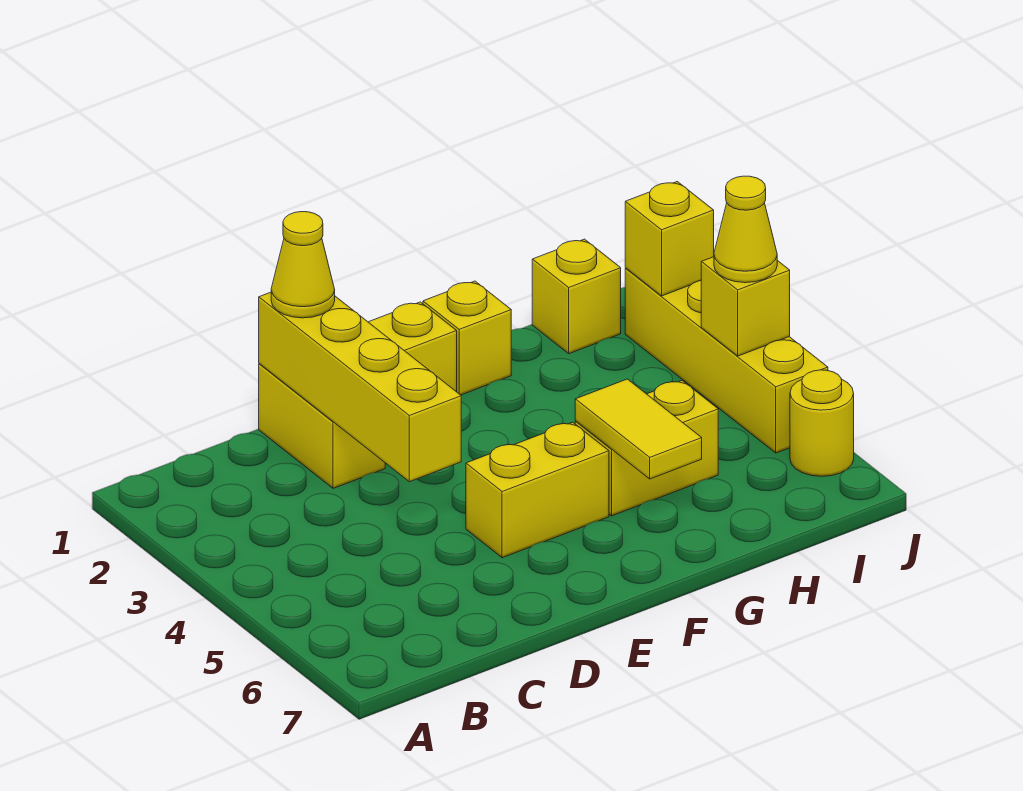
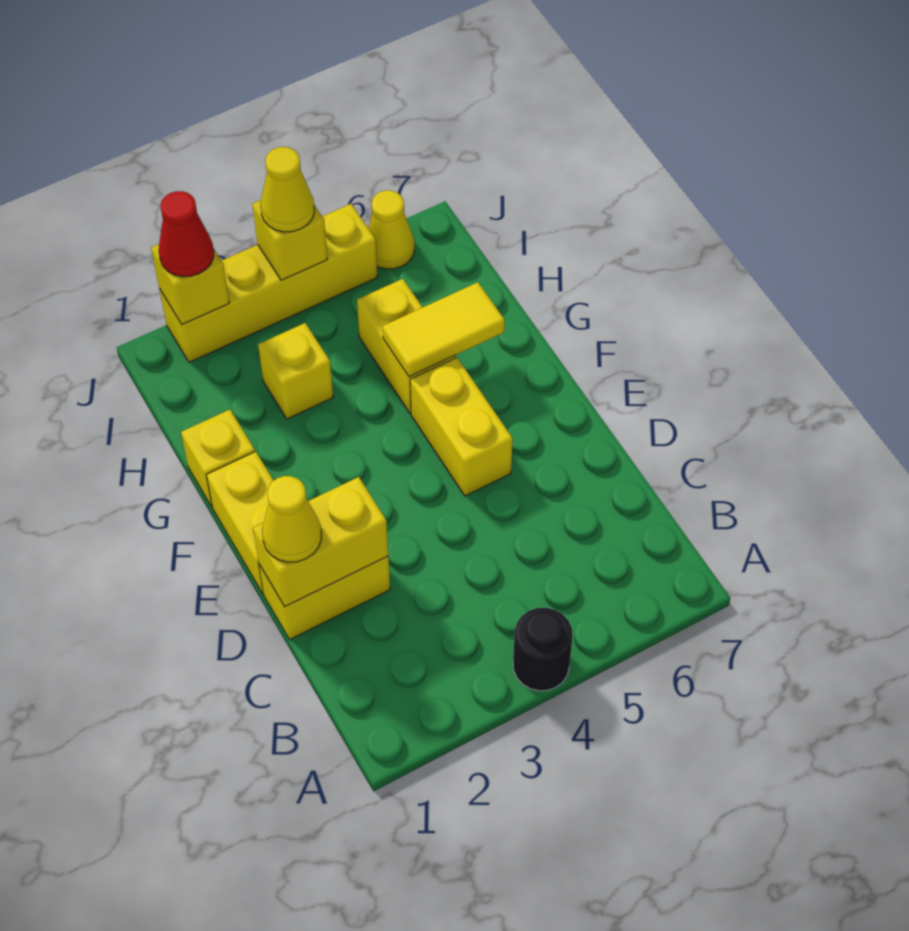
none -> black round brick A4 level 1
yellow brick D1:D4 level 2 -> yellow brick D1:D2 level 2
yellow brick I1 level 1 -> yellow brick H3 level 1
none -> red cone J2 level 3
yellow round brick J6 level 1 -> yellow cone J6 level 1

